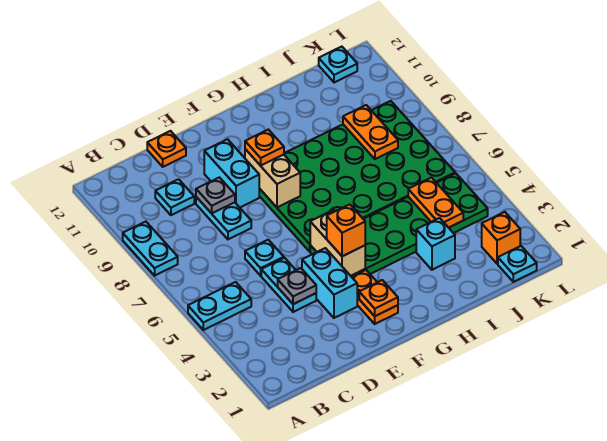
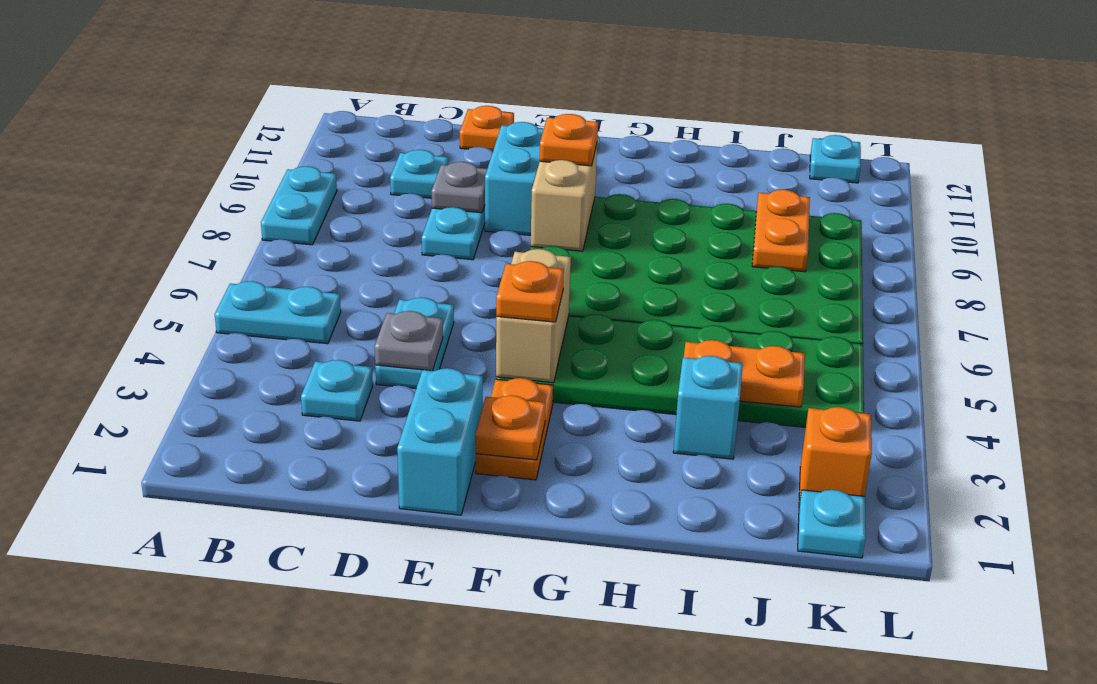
cyan plate D6 level 1 -> cyan plate C3 level 1
cyan brick E3:E4 level 1 -> cyan brick E1:E2 level 1
orange brick F4 level 3 -> orange plate F4 level 3
orange plate J4:J5 level 2 -> orange plate I4:J4 level 2

